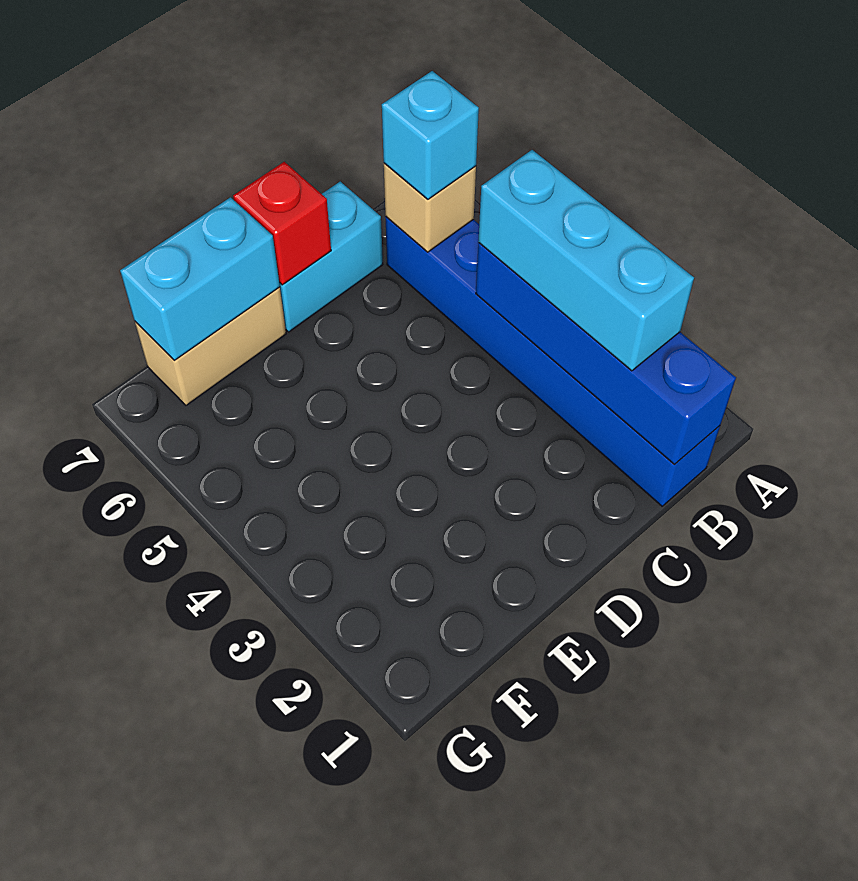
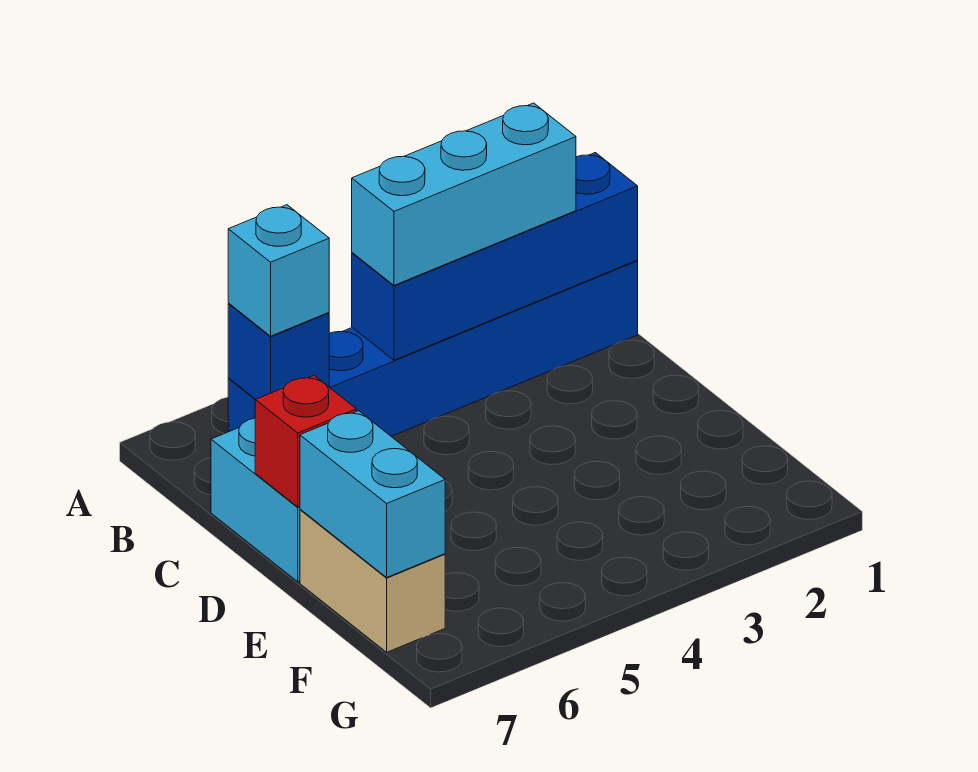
tan brick B6 level 2 -> blue brick B6 level 2

